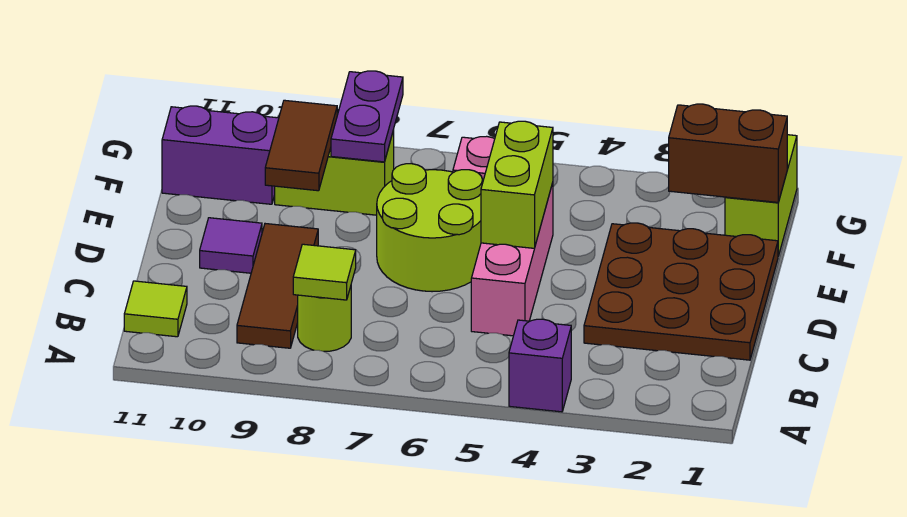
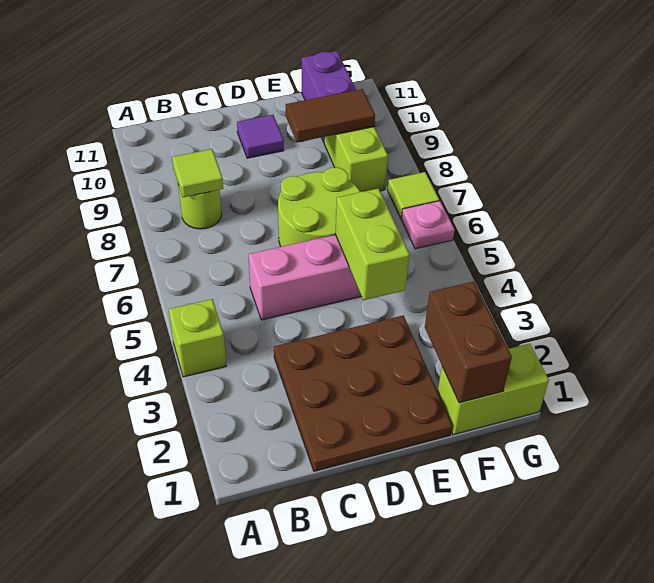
purple brick A4 level 1 -> lime brick A4 level 1
brown tile B9:D9 level 1 -> none
lime tile B11 level 1 -> lime tile G7 level 1
lime brick D5:E5 level 2 -> lime brick E4:E5 level 2
purple plate F8:G8 level 2 -> none

